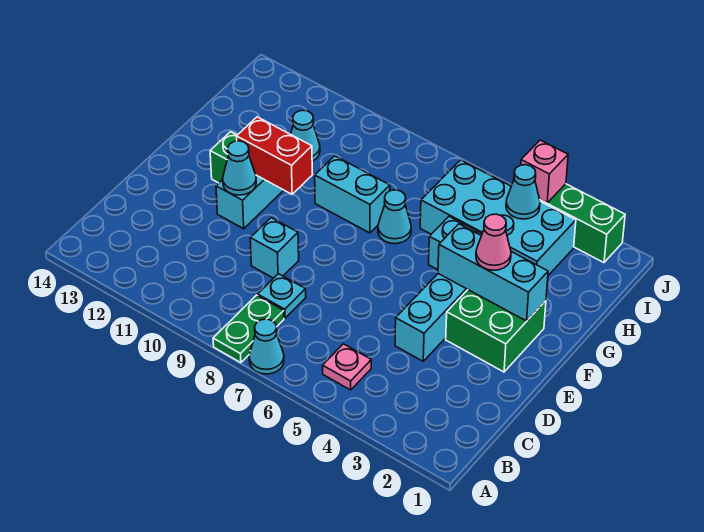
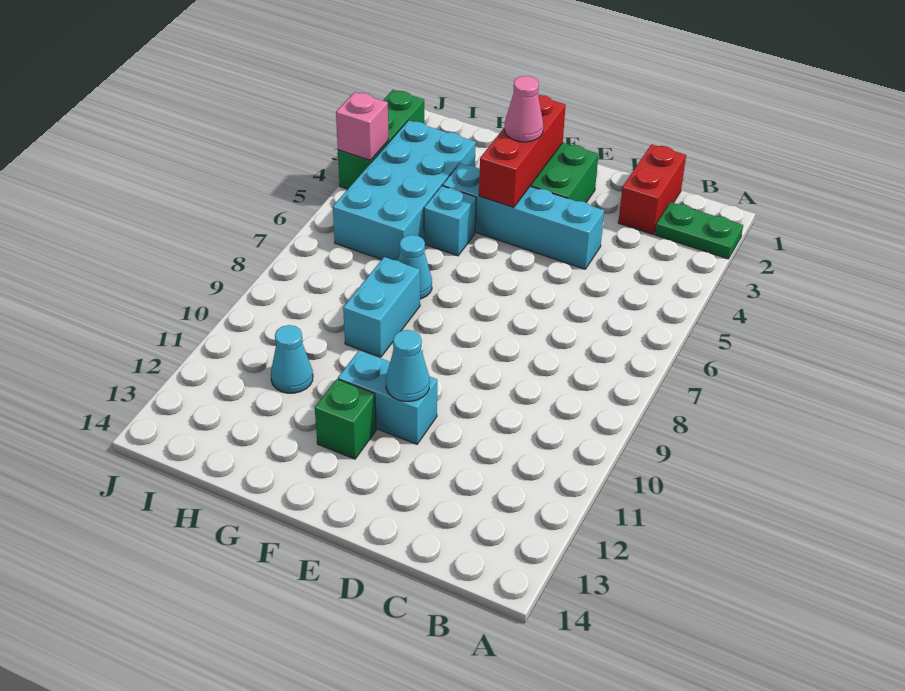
cyan cone A7 level 1 -> none
green plate A8:B8 level 1 -> green plate A2:B2 level 1
pink plate B5 level 1 -> none
cyan plate C8 level 1 -> none
cyan brick D9 level 1 -> none
cyan brick F2:F4 level 2 -> red brick F2:F4 level 2
red brick F10:F11 level 2 -> red brick C1:C2 level 1
cyan cone I4 level 2 -> none

